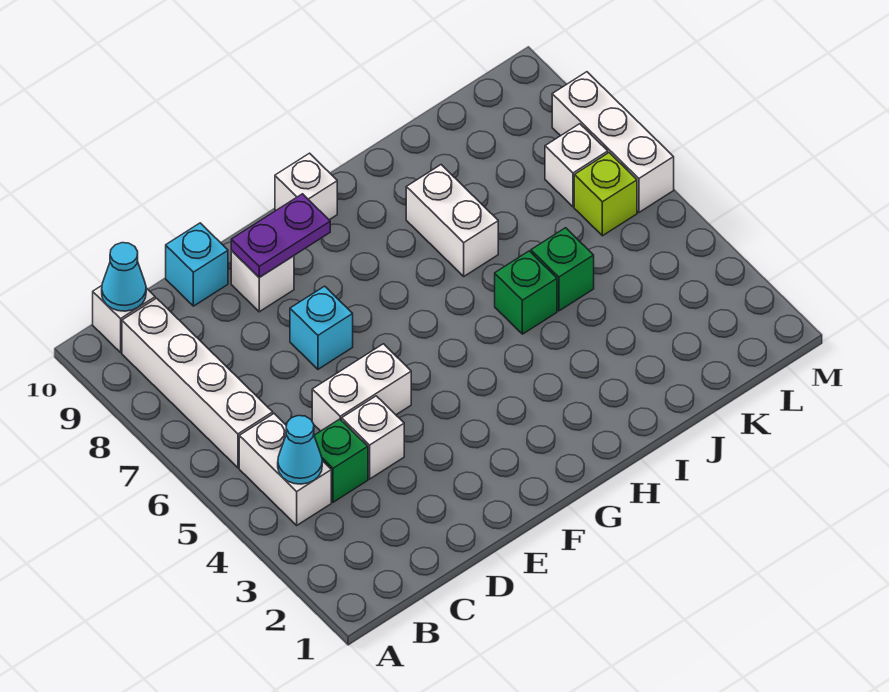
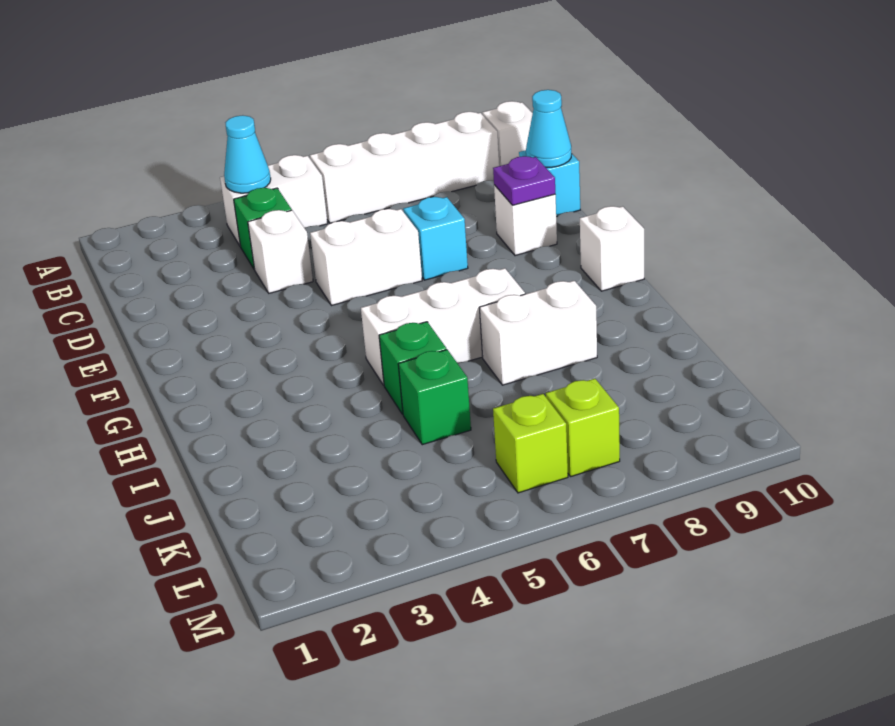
cyan cone B10 level 2 -> cyan cone D10 level 2
white brick D5:E5 level 1 -> white brick E5:E6 level 1
purple plate E9:F9 level 2 -> purple plate E9 level 2
white brick L7 level 1 -> lime brick L7 level 1
white brick M6:M8 level 1 -> white brick H5:H7 level 1

